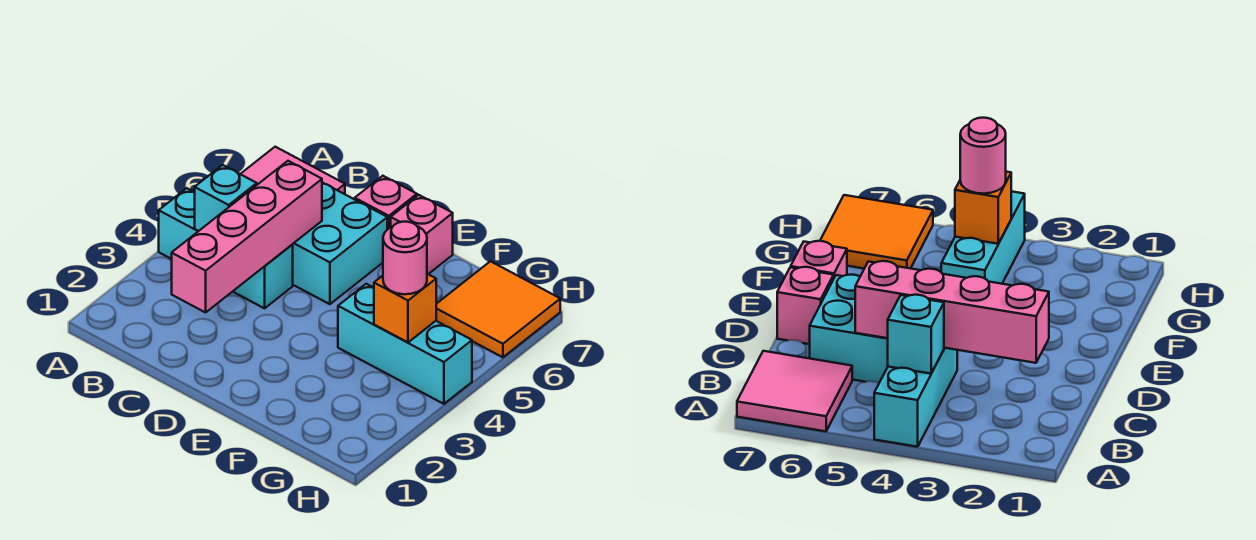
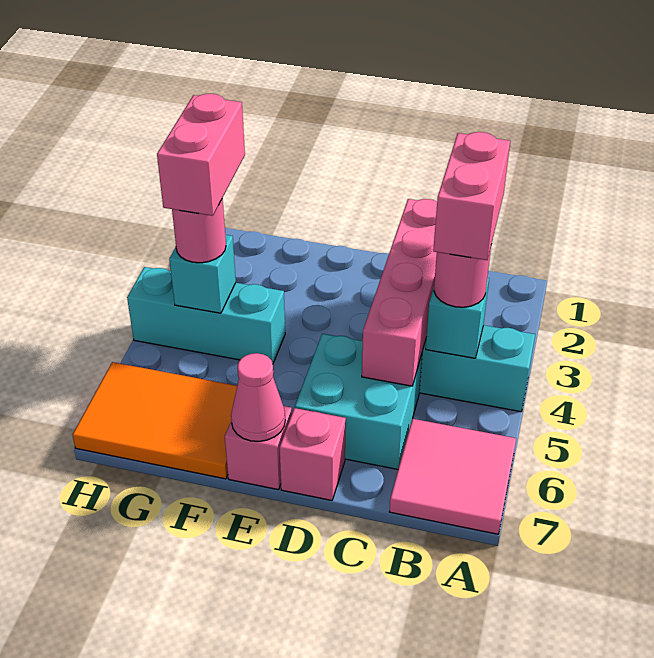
none -> pink brick B3:B4 level 4
none -> pink round brick B4 level 3
none -> pink cone E7 level 2
none -> pink brick G3:G4 level 4
orange brick G4 level 2 -> cyan brick G4 level 2
orange tile G6:H7 level 1 -> orange tile F6:H7 level 1

